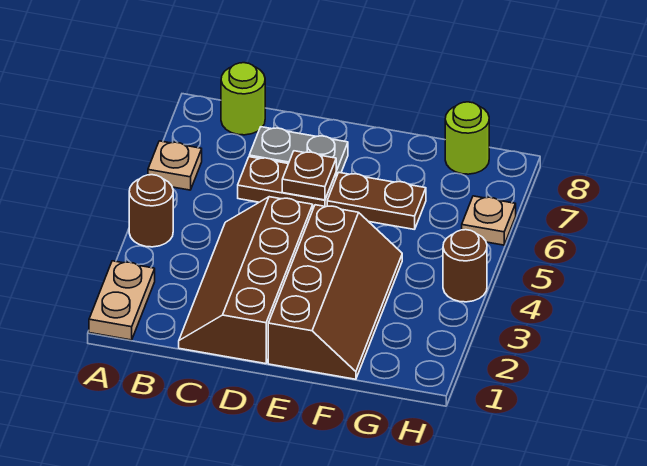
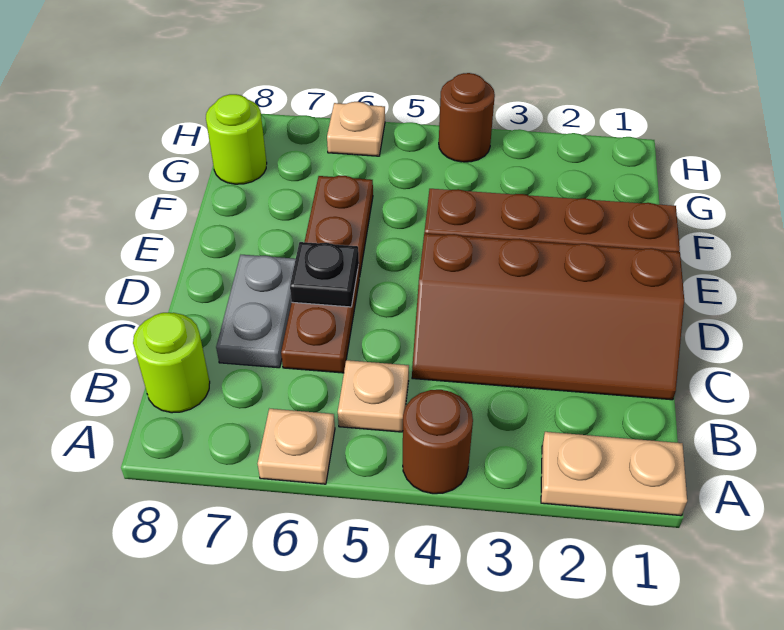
none -> tan plate B5 level 1
brown plate D6 level 2 -> black plate D6 level 2

